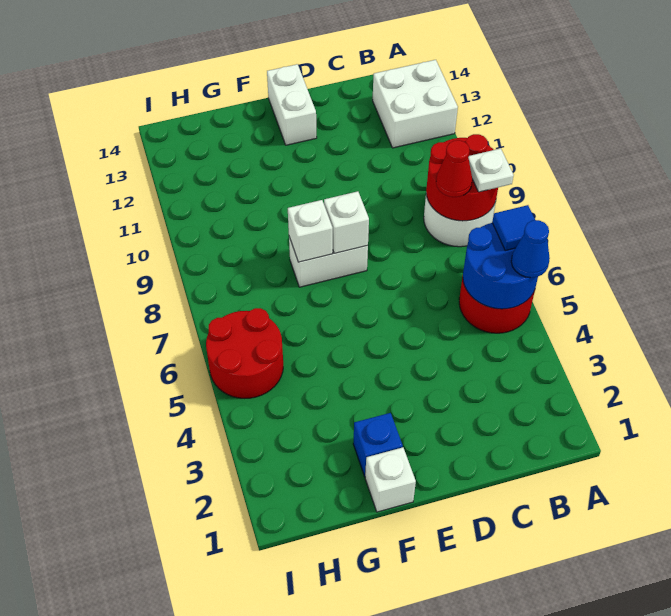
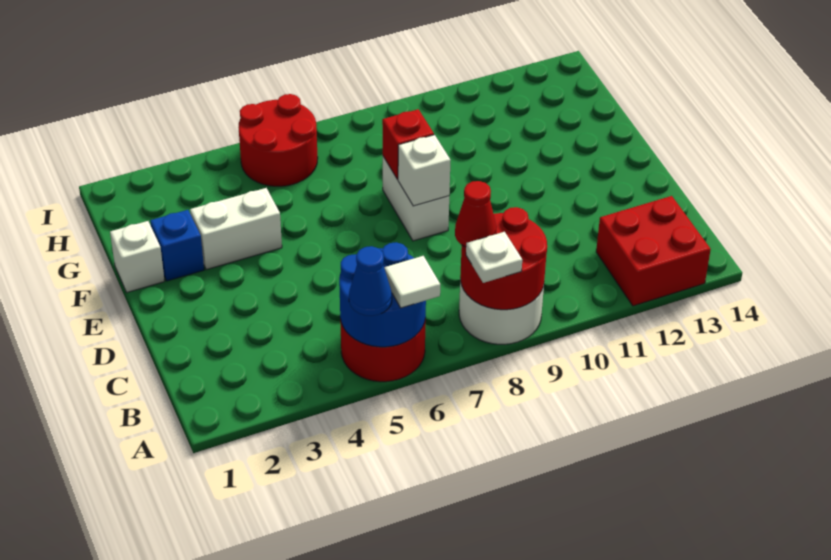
blue tile A6 level 3 -> white tile A6 level 3
white brick A12:B13 level 1 -> red brick A12:B13 level 1
white brick E13:E14 level 1 -> white brick F3:F4 level 1
white brick F8 level 2 -> red brick F8 level 2

